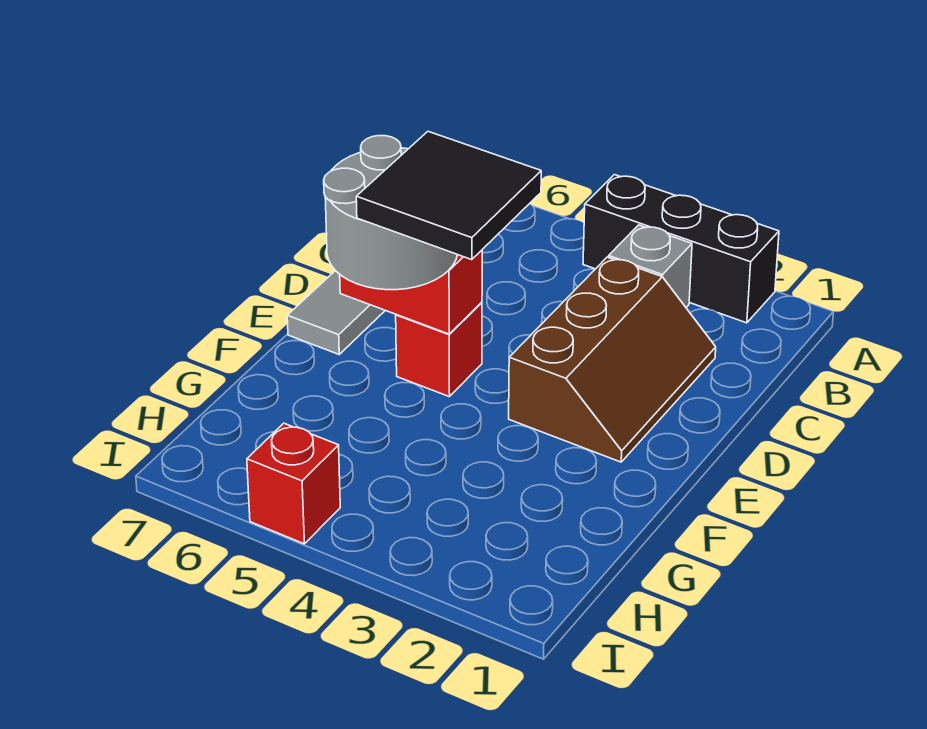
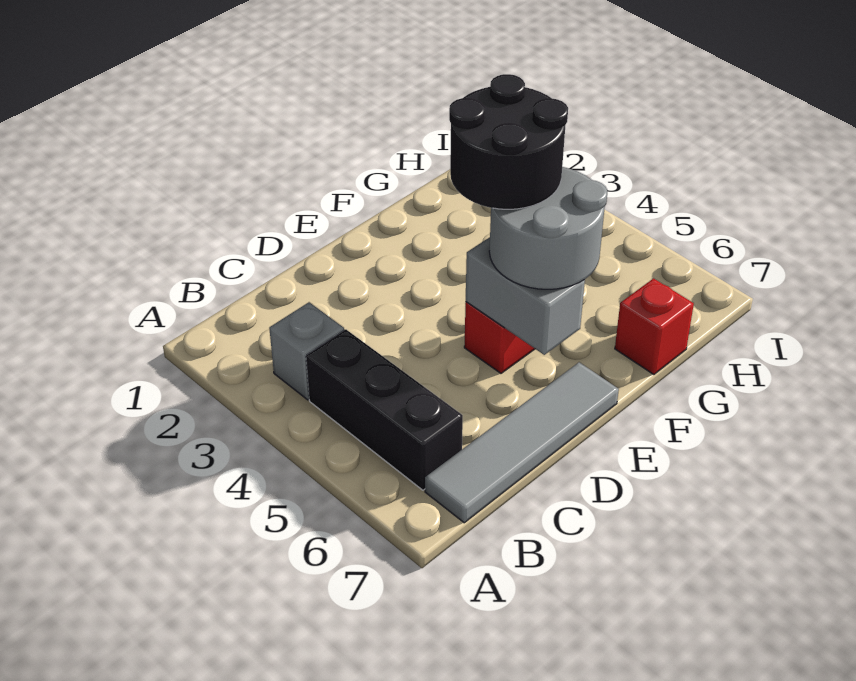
black brick A2:A4 level 1 -> black brick B4:B6 level 1
brown slope C2:E3 level 1 top 3 -> none
black tile E4:F5 level 4 -> black round brick E4:F5 level 4
red brick E5:E6 level 2 -> grey brick E5:E6 level 2
red brick I5 level 1 -> red brick G7 level 1

